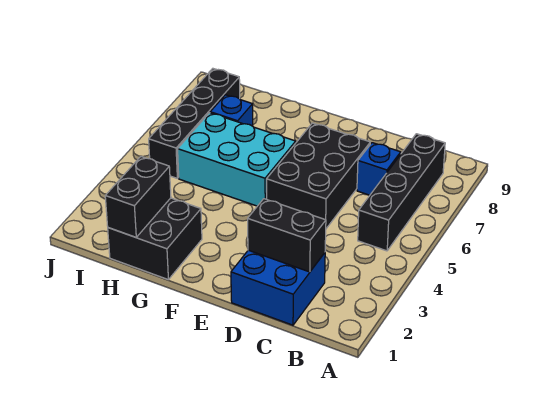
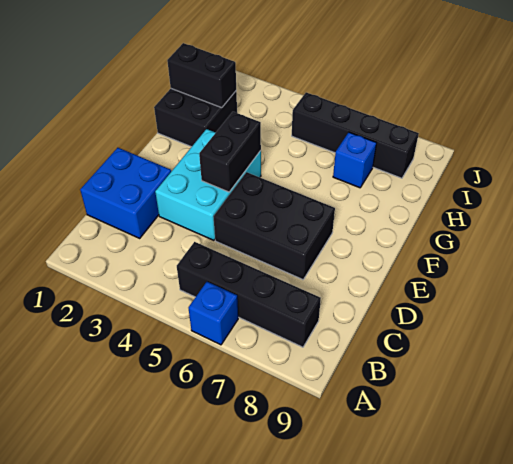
black brick C2:D2 level 2 -> black brick E4:F4 level 2
blue brick C7 level 1 -> blue brick A6 level 1
cyan brick F5:H6 level 1 -> cyan brick D3:F4 level 1

